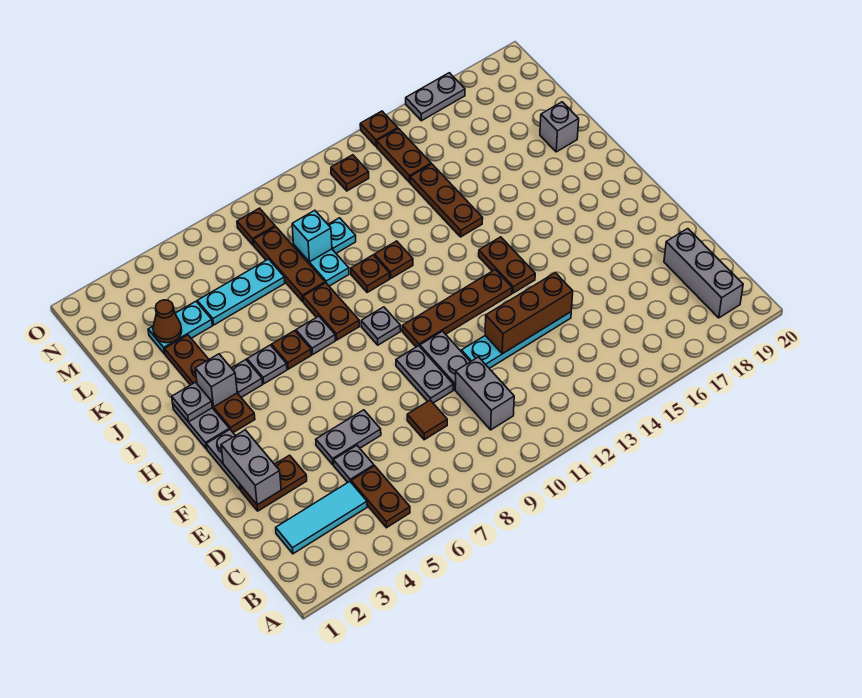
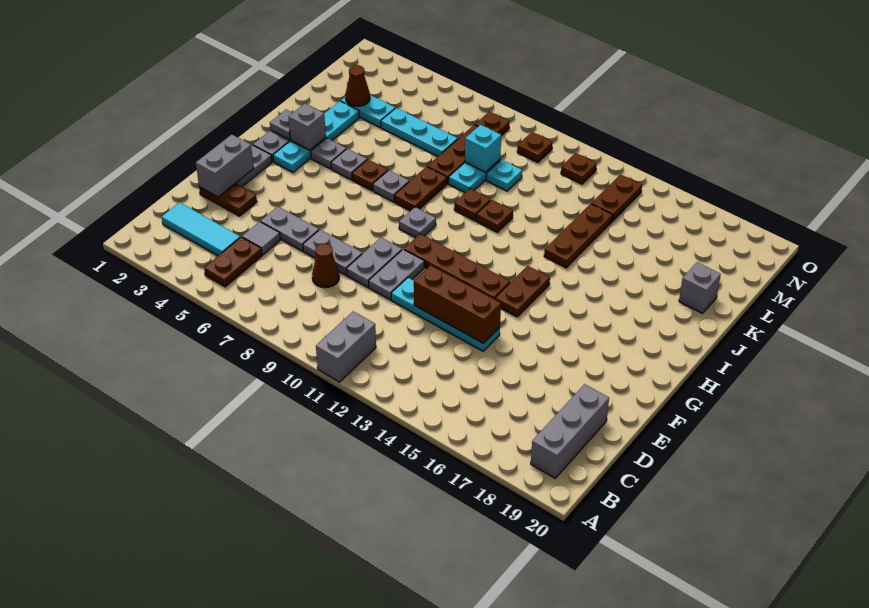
grey brick C10:D10 level 1 -> grey brick A11:B11 level 1
grey plate D5 level 1 -> grey tile D5 level 1
brown tile D8 level 1 -> brown cone D8 level 1
brown plate H3:K3 level 1 -> cyan plate H3:K3 level 1
brown plate O14 level 1 -> brown plate N10 level 1
grey plate O16:O17 level 1 -> grey plate E7:E8 level 1

